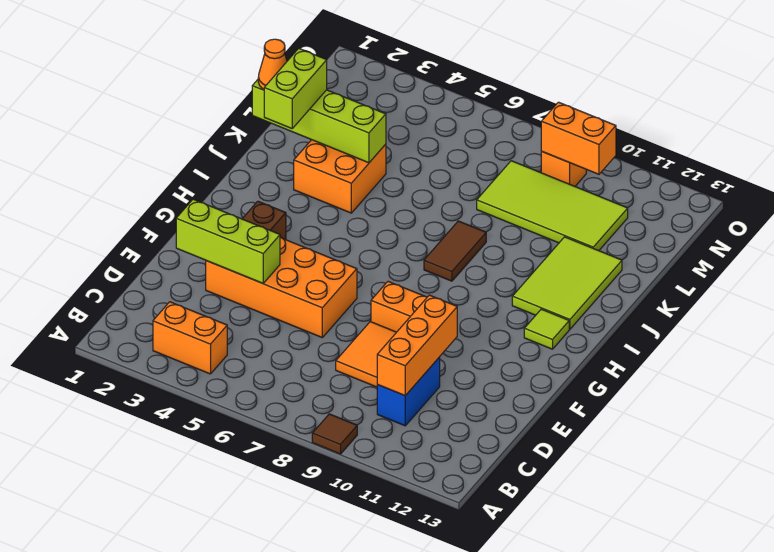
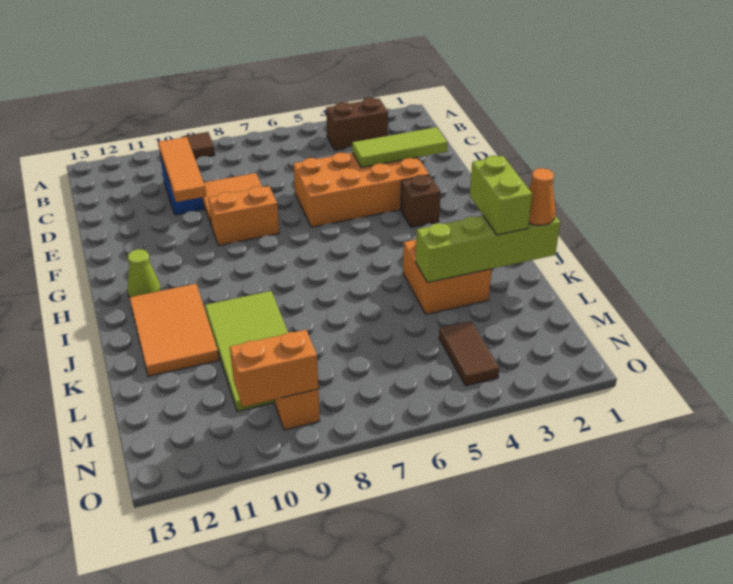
orange brick B3:B4 level 1 -> brown brick B3:B4 level 1
orange brick C10:E10 level 2 -> orange tile C10:E10 level 2
lime brick E2:E4 level 2 -> lime tile E2:E4 level 2
lime tile H12 level 1 -> lime cone H12 level 1
brown tile I8:J8 level 1 -> brown tile M4:N4 level 1
lime tile I11:K12 level 1 -> orange tile I11:K12 level 1
lime tile L8:M11 level 1 -> lime tile J9:M10 level 1

